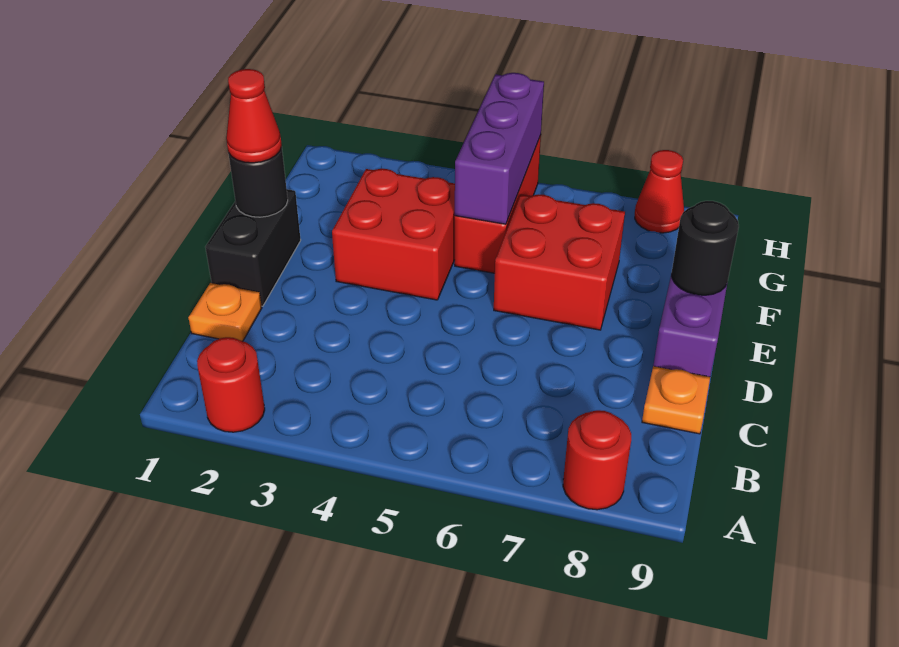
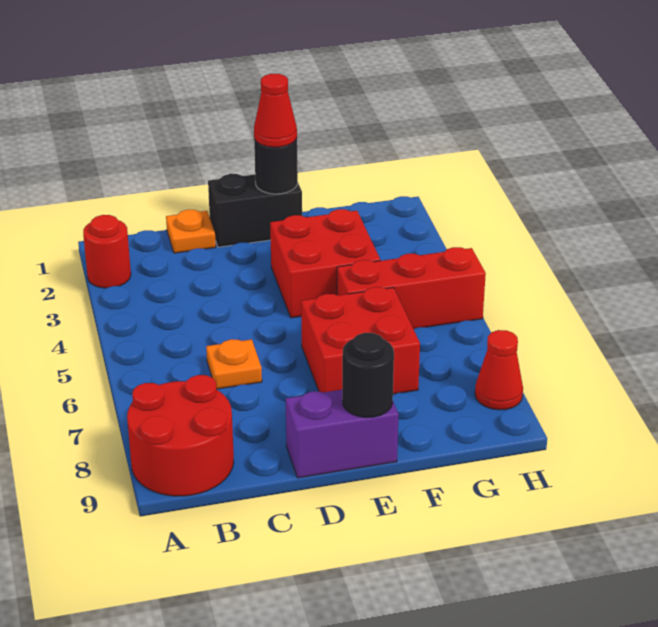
red round brick A8 level 1 -> red round brick A8:B9 level 1
orange plate C9 level 1 -> orange plate C6 level 1
purple brick F5:H5 level 2 -> none

